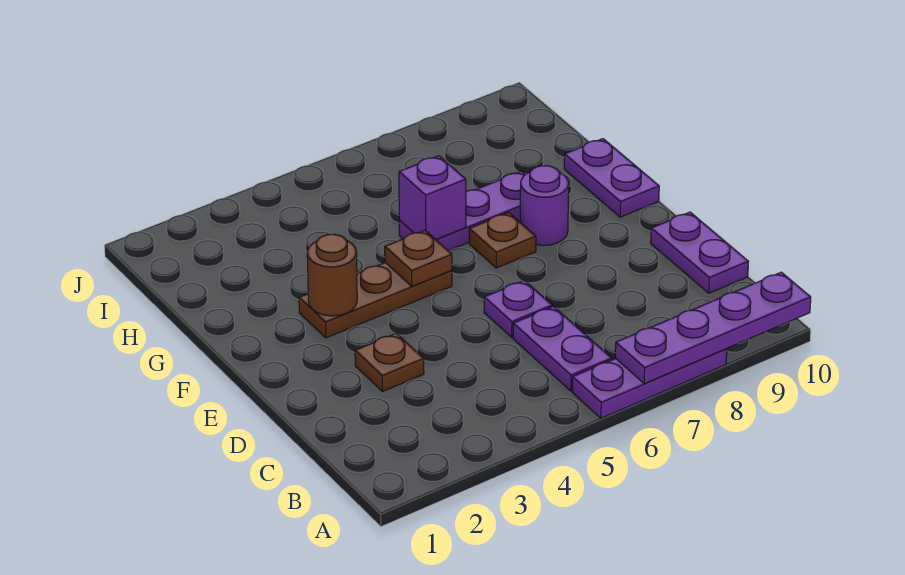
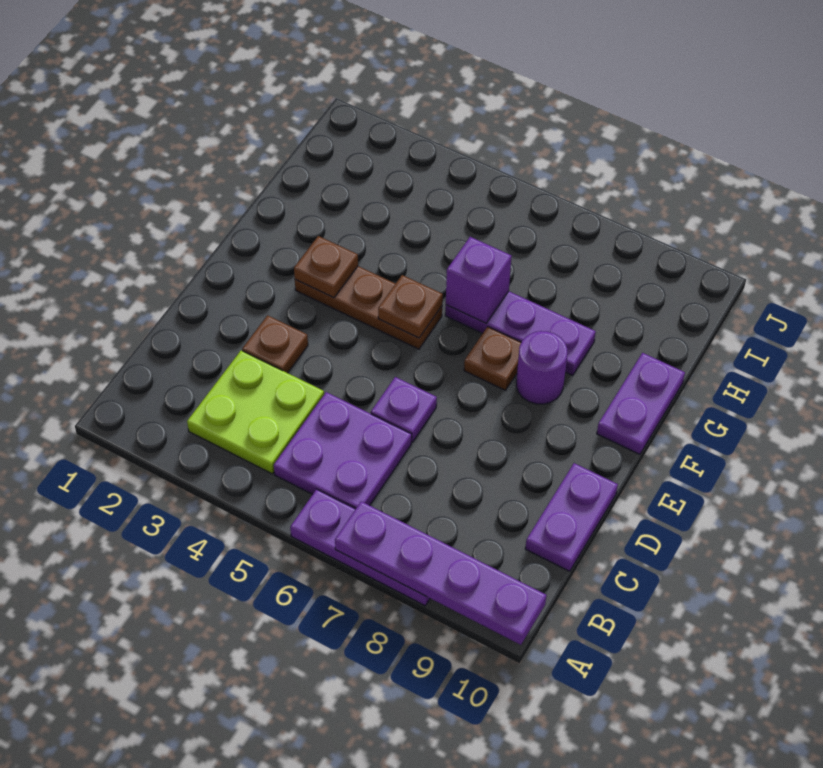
none -> lime plate B3:C4 level 1
purple plate B6:C6 level 1 -> purple plate B5:C6 level 1
brown round brick F3 level 2 -> brown plate F3 level 2

